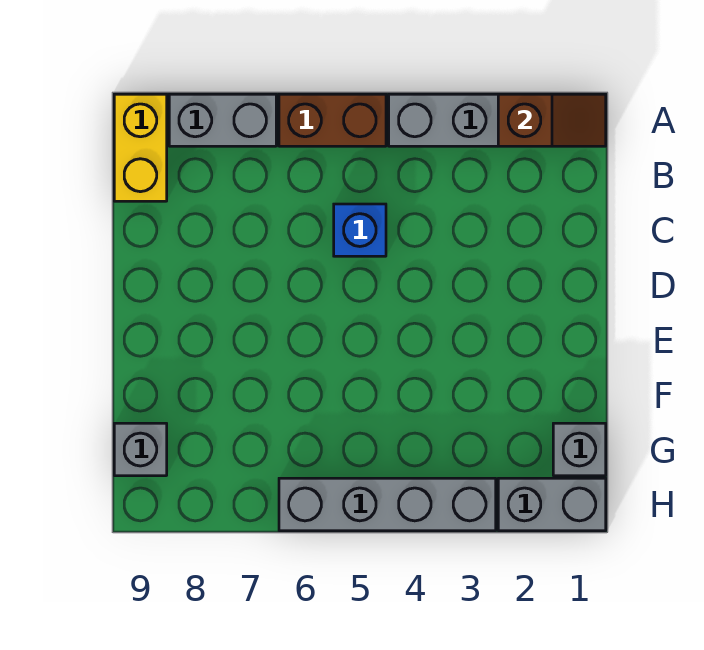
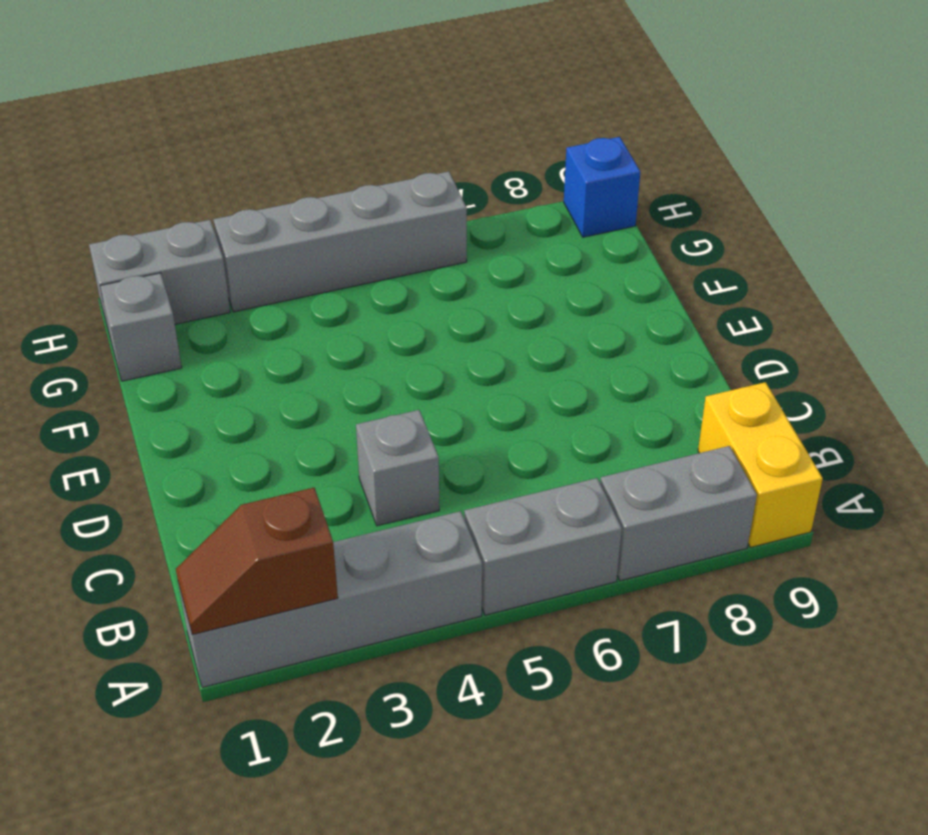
brown brick A5:A6 level 1 -> grey brick A5:A6 level 1
blue brick C5 level 1 -> blue brick H9 level 1
grey brick G9 level 1 -> grey brick C4 level 1

